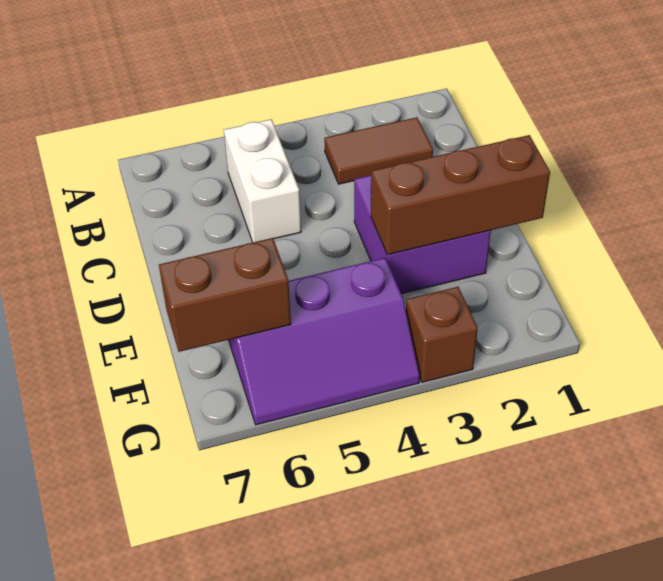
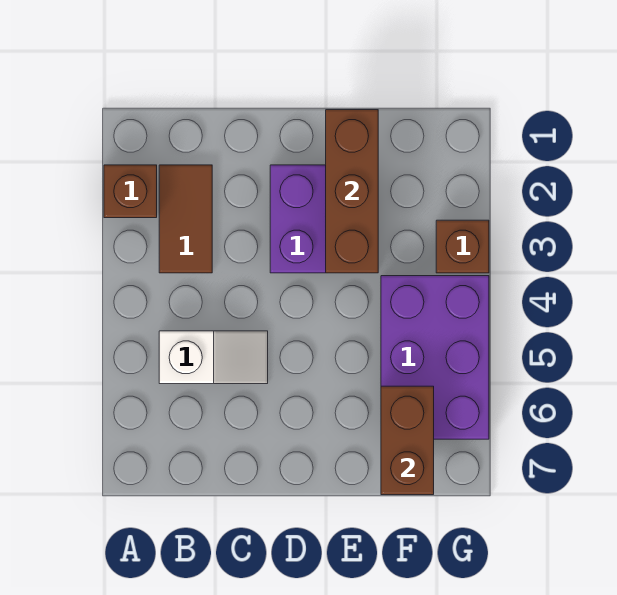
none -> brown brick A2 level 1
white brick B5:C5 level 1 -> white slope B5:C5 level 1 top B
purple slope F4:G6 level 1 top F -> purple brick F4:G6 level 1

